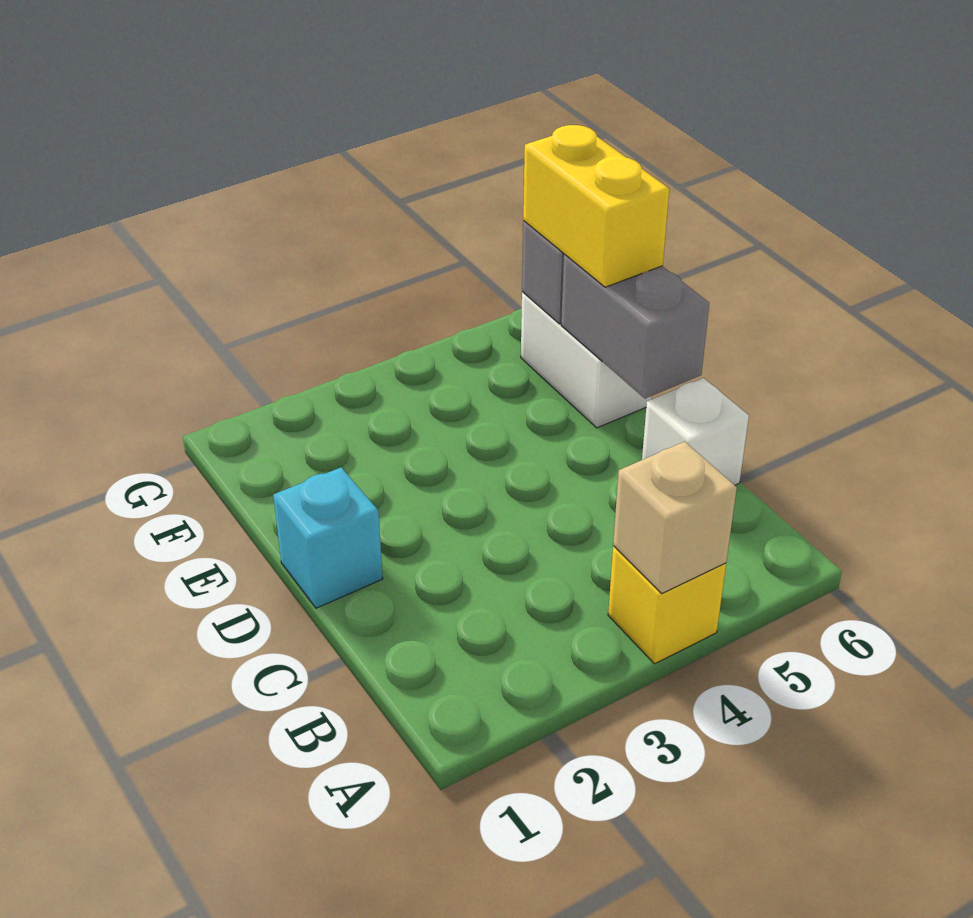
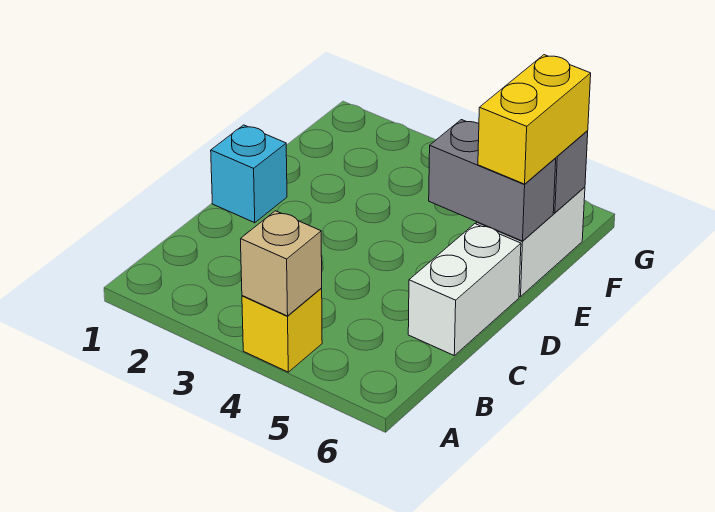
white brick C6 level 1 -> white brick C6:D6 level 1
grey brick D6:E6 level 2 -> grey brick E5:E6 level 2

